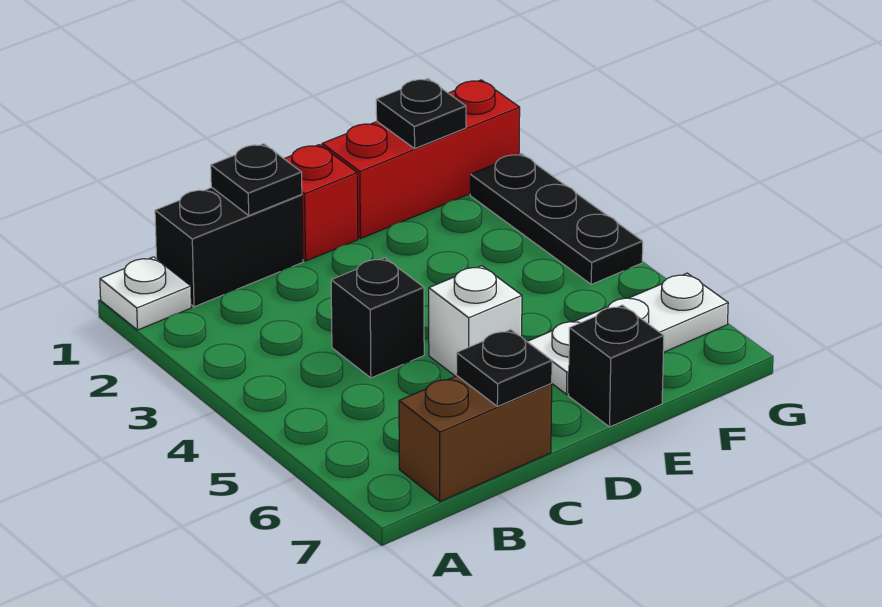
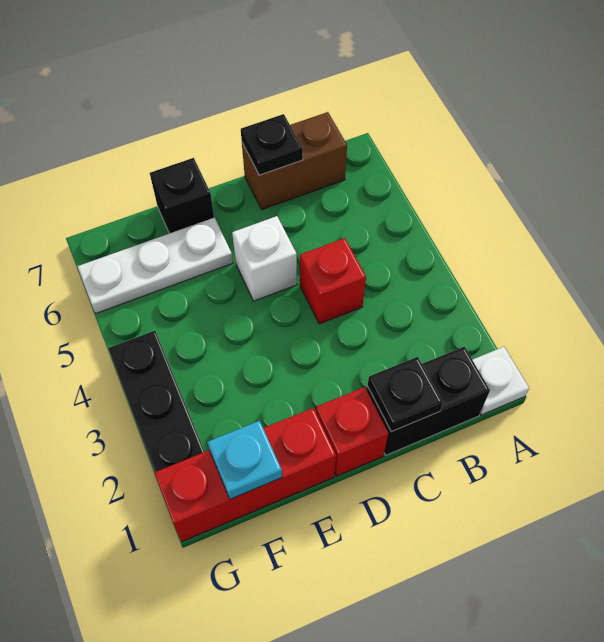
black brick C4 level 1 -> red brick C4 level 1
black plate F1 level 2 -> cyan plate F1 level 2

